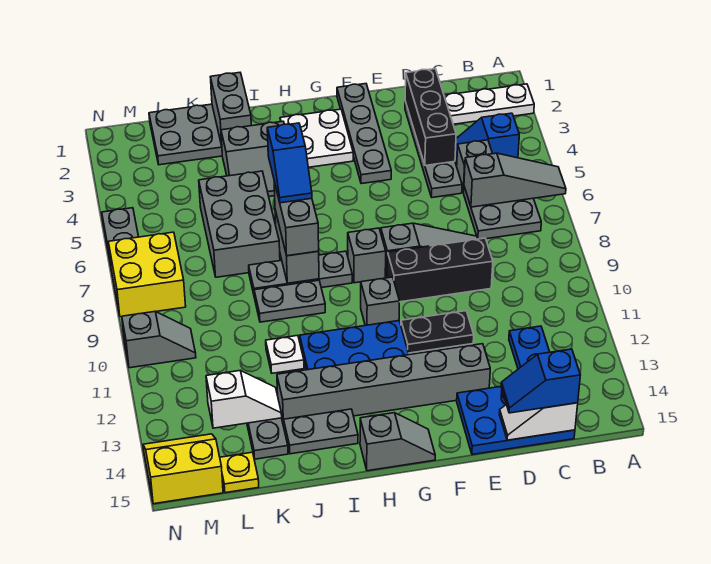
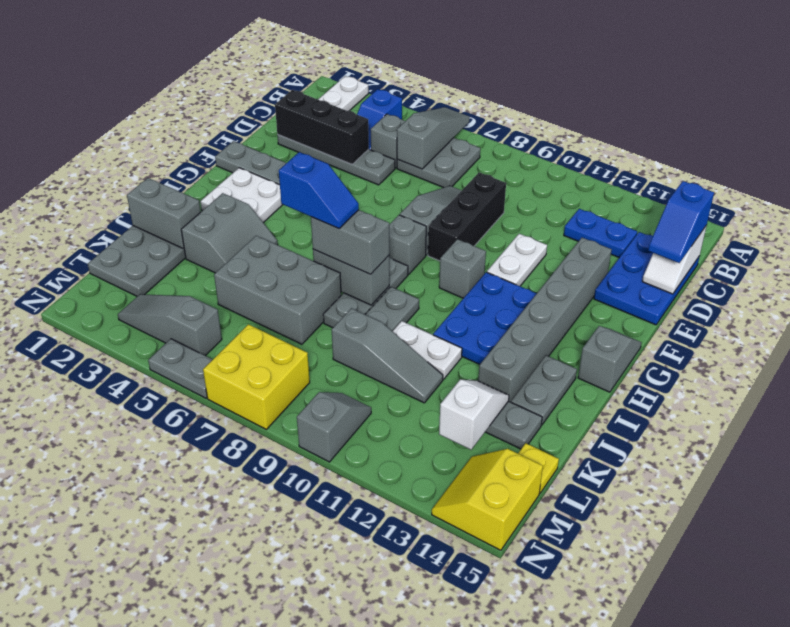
black plate E11:F11 level 1 -> white plate E11:F11 level 1
white plate J11 level 1 -> white plate J10:J11 level 1
none -> grey slope K9:K11 level 1 top 9
none -> grey slope M3:M5 level 1 top 5

